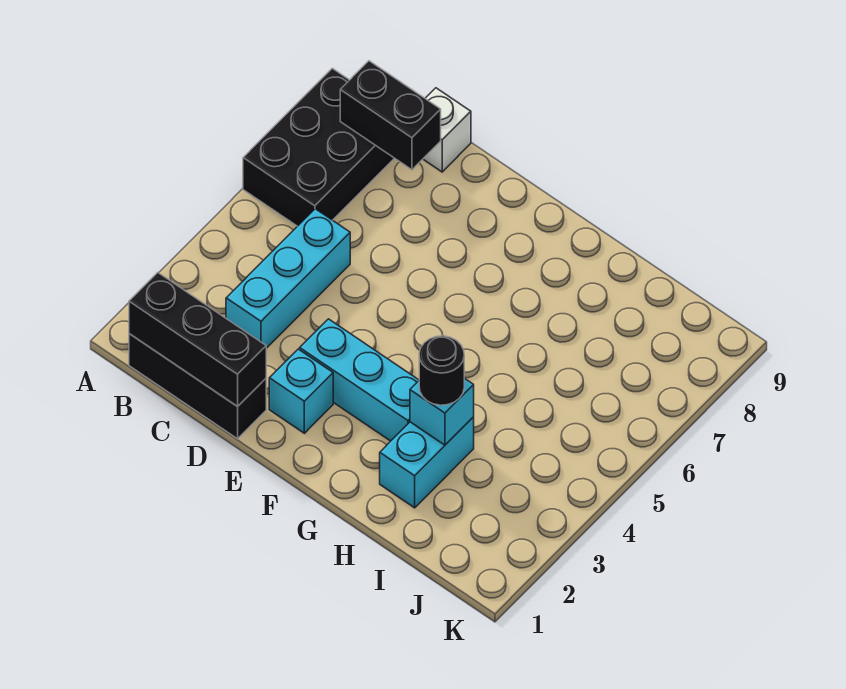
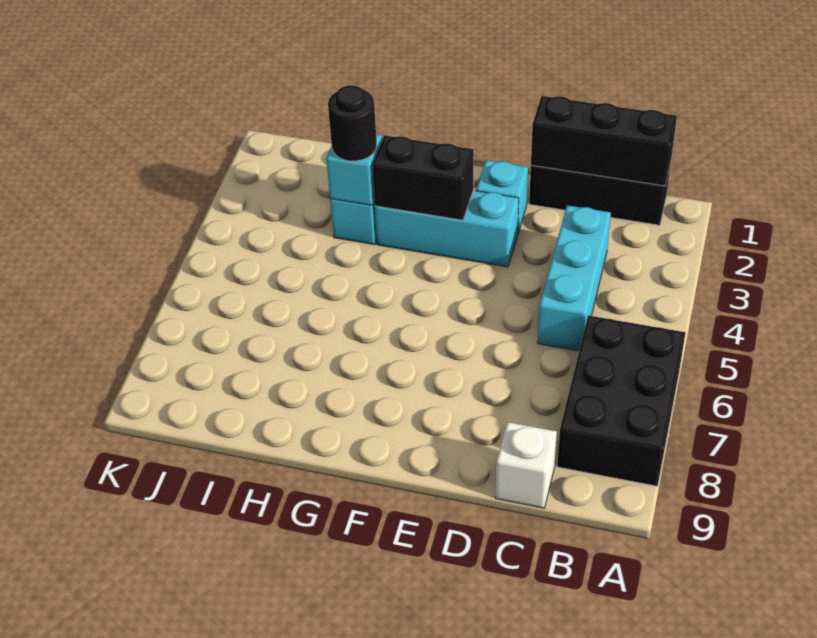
black brick B8:C8 level 2 -> black brick F3:G3 level 2

